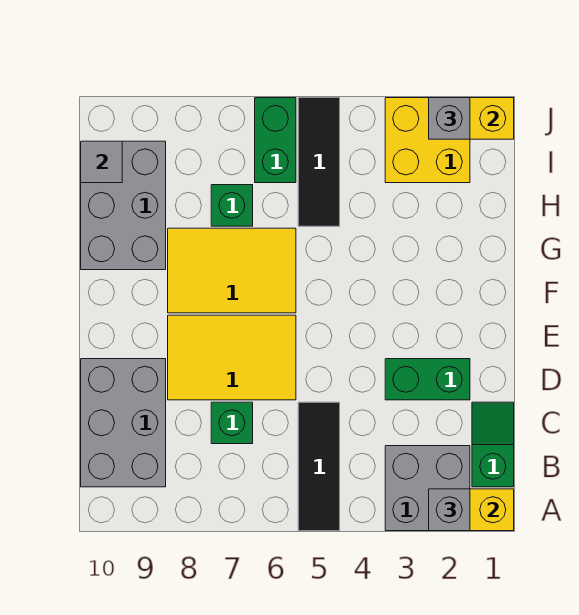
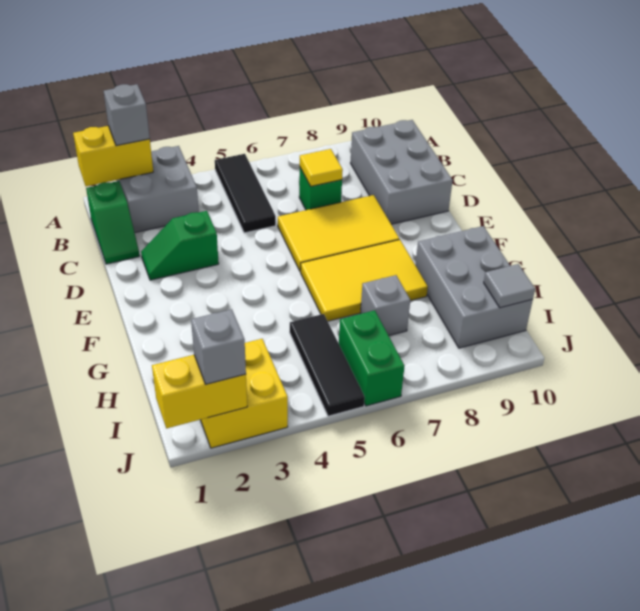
none -> yellow tile C7 level 2
green brick D2:D3 level 1 -> green slope D2:D3 level 1 top 3
green brick H7 level 1 -> grey brick H7 level 1

